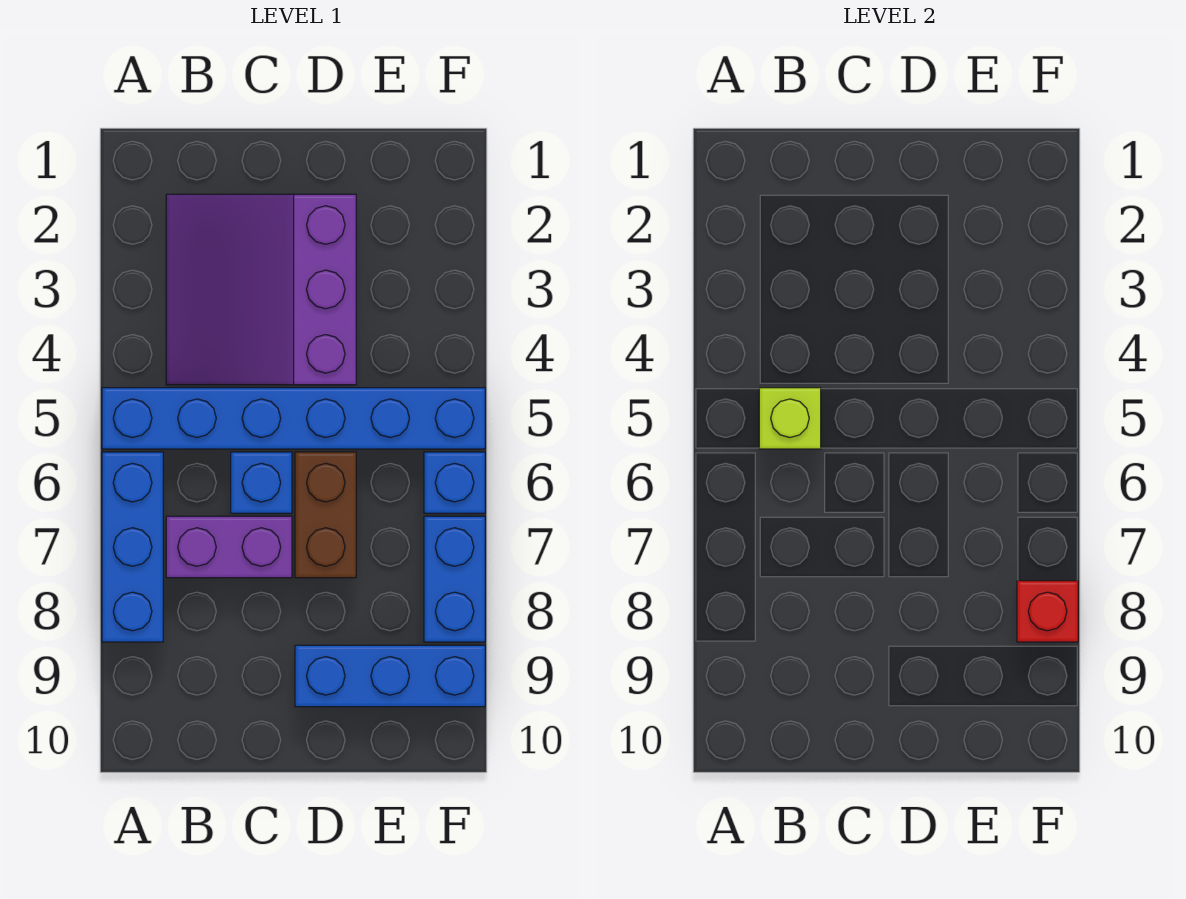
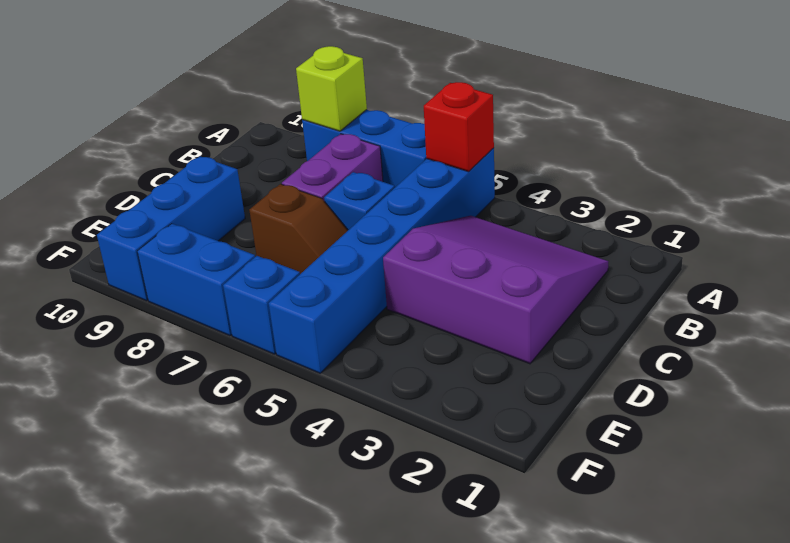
lime brick B5 level 2 -> lime brick A8 level 2
brown brick D6:D7 level 1 -> brown slope D6:D7 level 1 top 7
red brick F8 level 2 -> red brick A5 level 2

